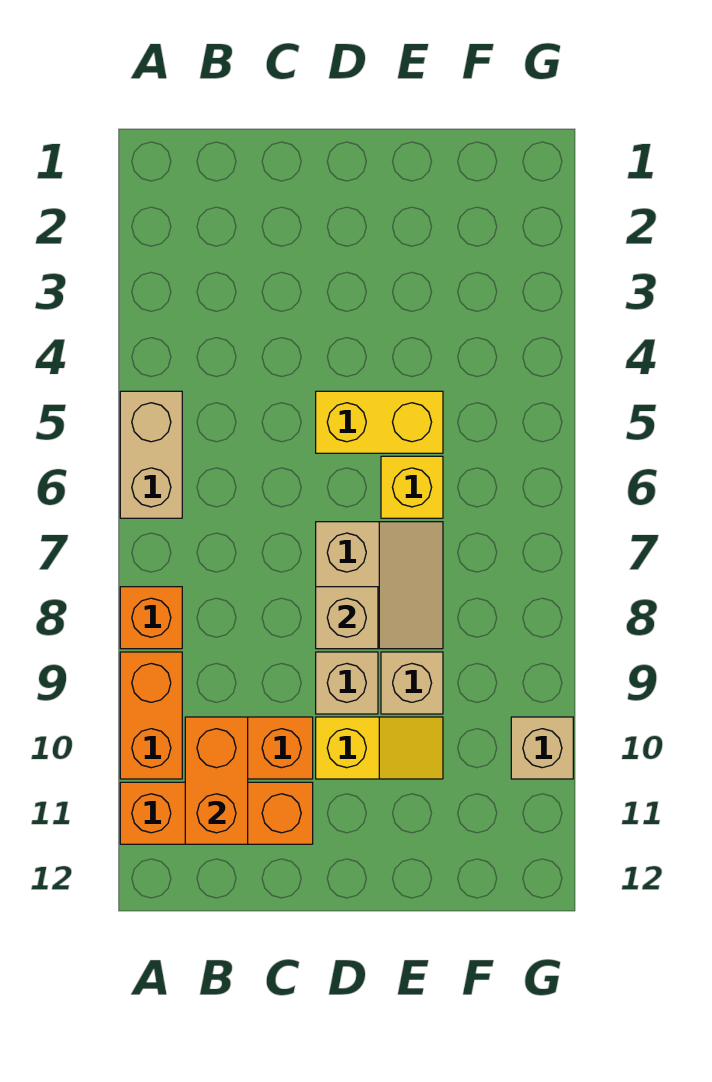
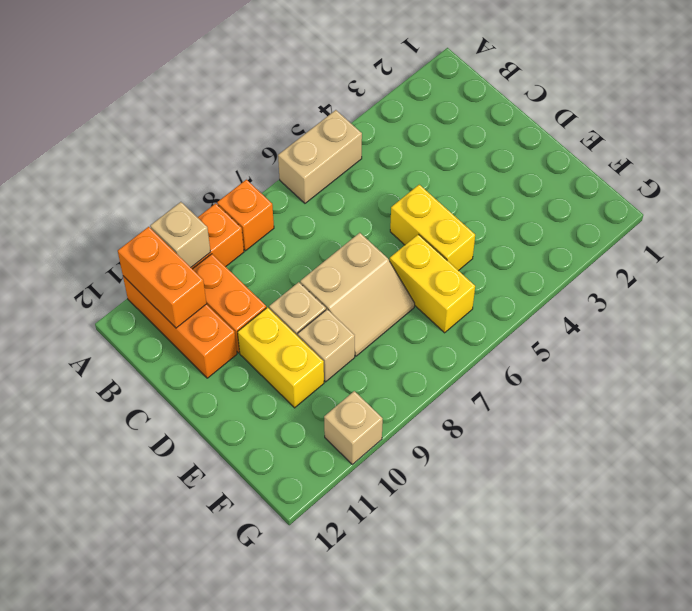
orange brick B10:B11 level 2 -> orange brick A11:B11 level 2
tan brick D8 level 2 -> tan brick A10 level 2
yellow slope D10:E10 level 1 top D -> yellow brick D10:E10 level 1
yellow brick E6 level 1 -> yellow brick E6:F6 level 1

